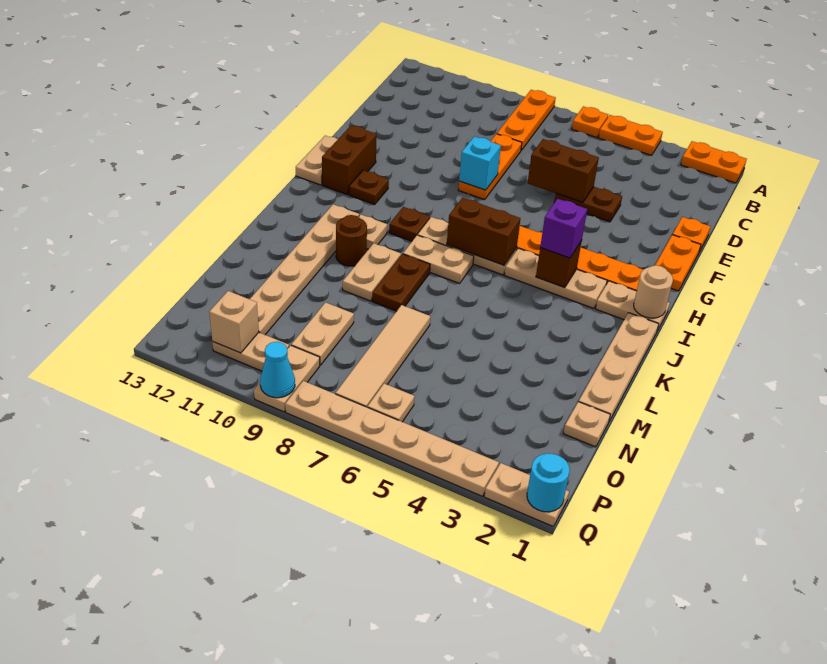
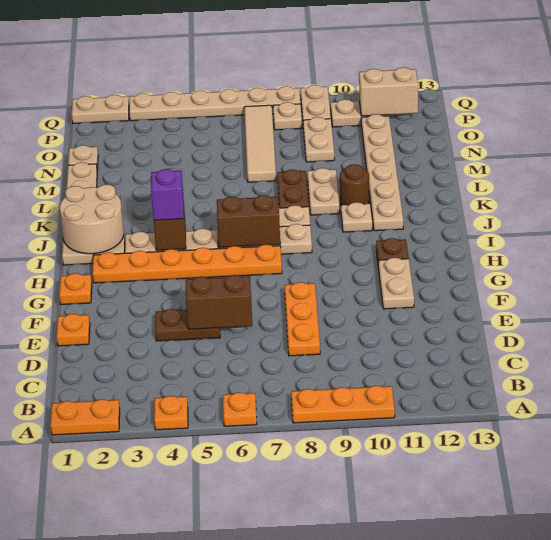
orange plate A4:A5 level 1 -> orange plate A4 level 1
orange plate A8:C8 level 1 -> orange plate A8:A10 level 1
orange plate F1:G1 level 1 -> orange plate G1 level 1
cyan brick F8 level 2 -> none
brown brick G12:H12 level 1 -> none
tan plate G13:H13 level 1 -> tan plate F11:G11 level 1
tan round brick I1 level 2 -> tan round brick I1:J2 level 2
brown plate I9 level 1 -> none
tan plate P6 level 1 -> tan plate P8 level 1
tan brick P11 level 2 -> tan brick P11:P12 level 2
cyan round brick Q1 level 2 -> none
cyan cone Q9 level 2 -> none

